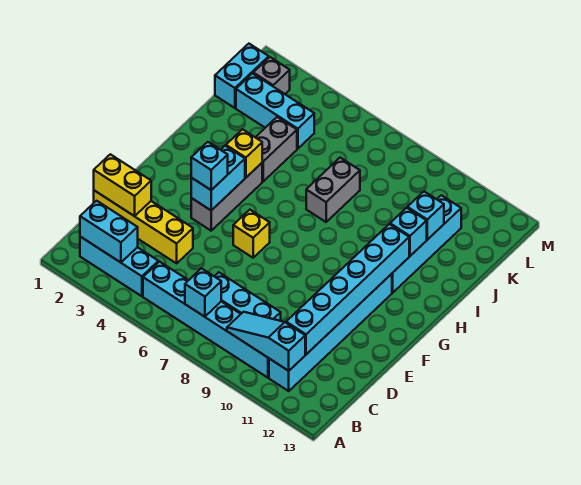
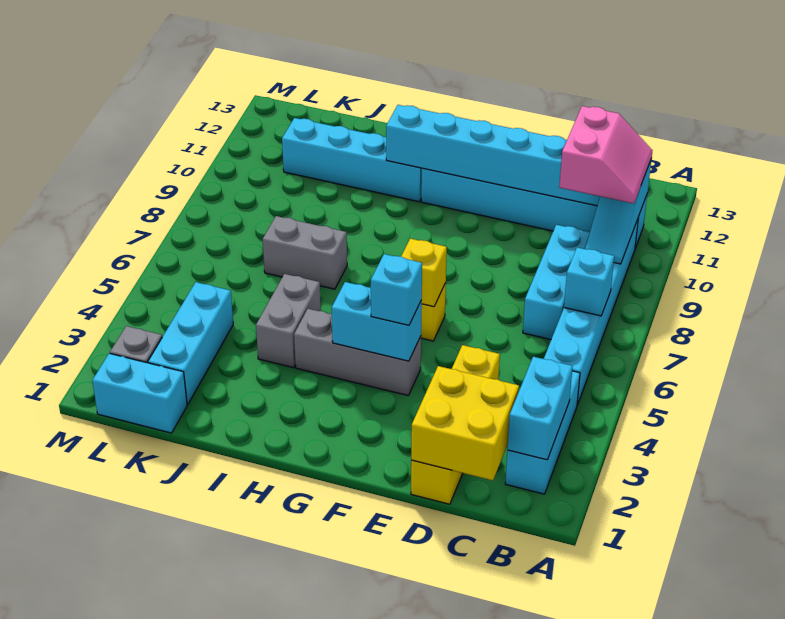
none -> pink slope B10:C11 level 3 top C
yellow brick D1:D2 level 2 -> yellow brick C1:D2 level 2
yellow brick H4 level 2 -> yellow brick F6 level 2
grey brick I4:J4 level 1 -> grey brick I4:I5 level 1
cyan brick I11 level 2 -> none
cyan brick J11 level 2 -> none

